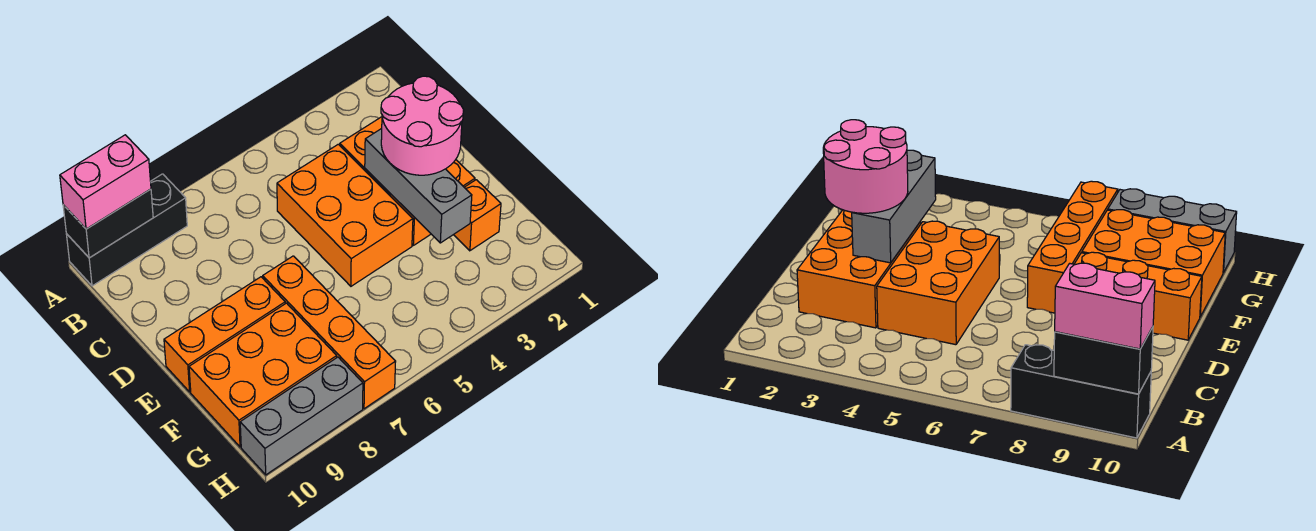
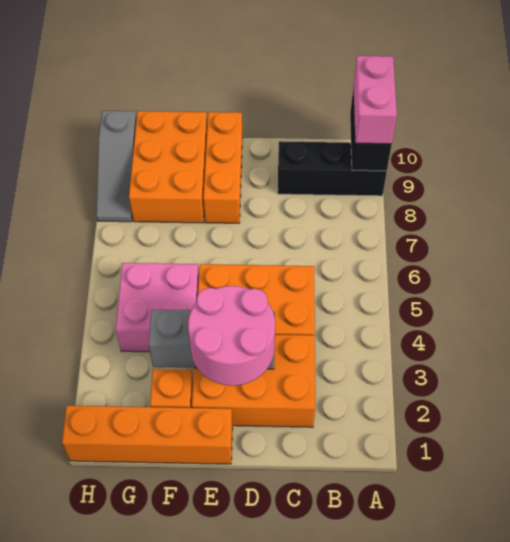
black brick A8:A10 level 1 -> black brick A9:C9 level 1
orange brick E7:H7 level 1 -> orange brick E1:H1 level 1
none -> pink brick F4:G5 level 1
grey brick H8:H10 level 1 -> grey slope H8:H10 level 1 top 10

